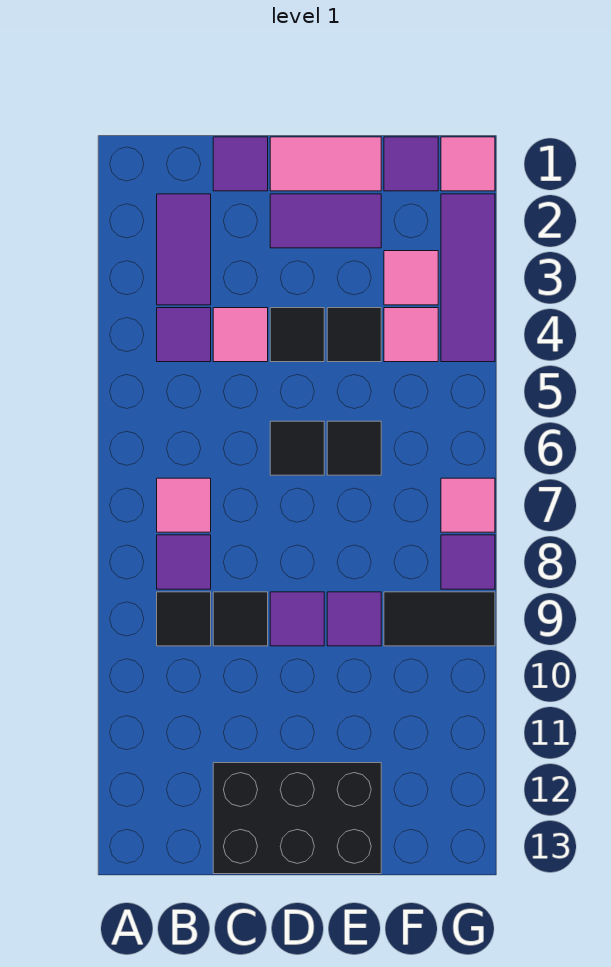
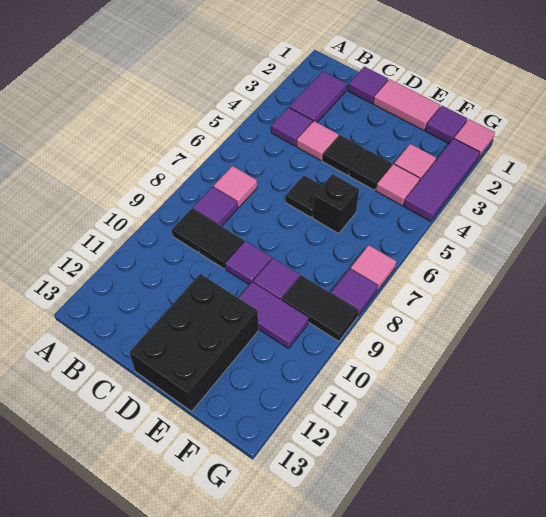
black brick C12:E13 level 1 -> black brick D11:E13 level 1
purple tile D2:E2 level 1 -> purple tile E10:F10 level 1
black tile E6 level 1 -> black brick E6 level 1

